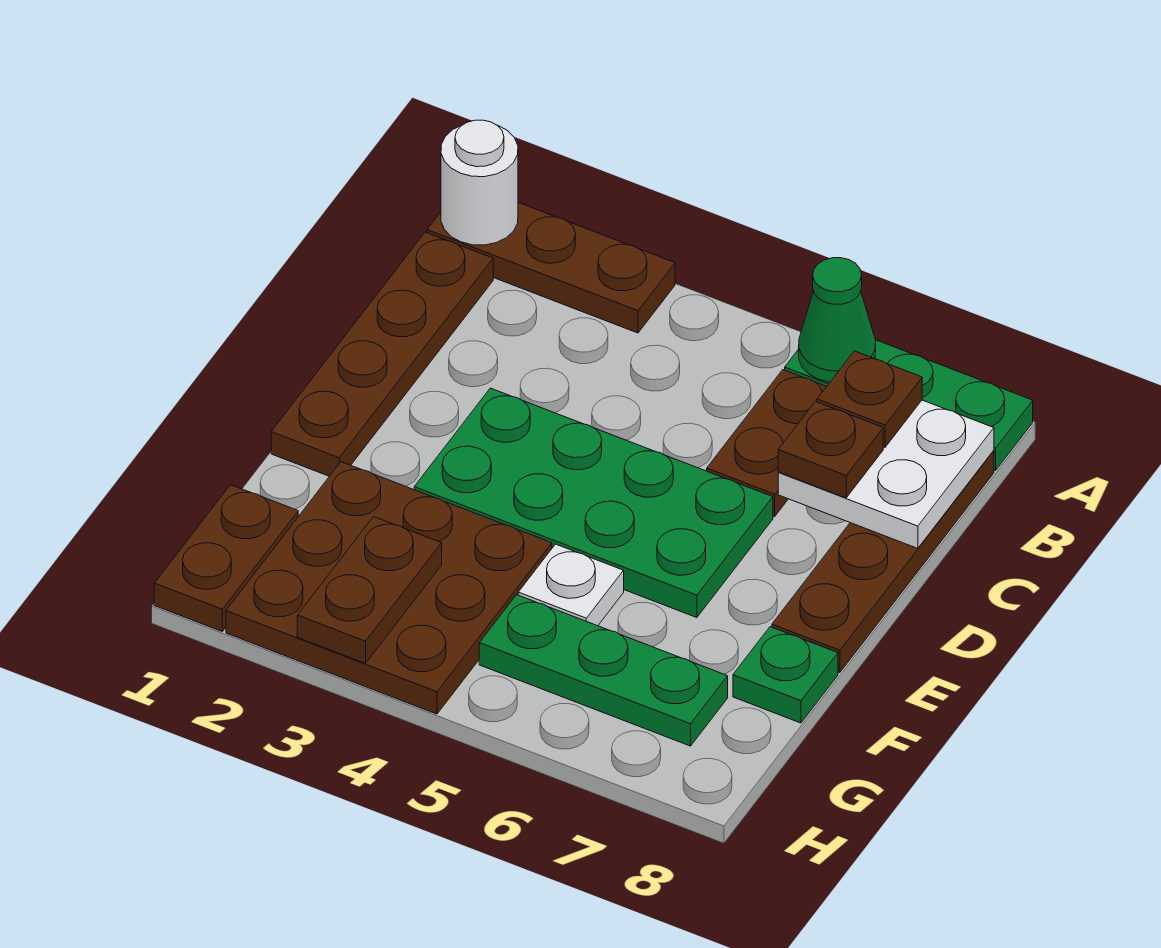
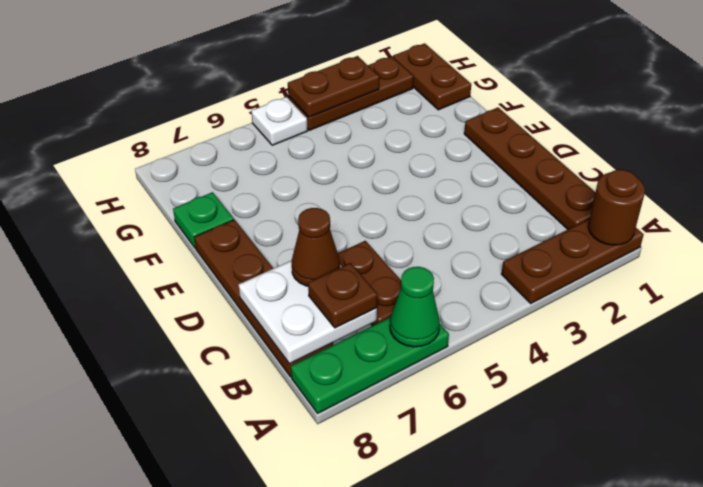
white round brick A1 level 2 -> brown round brick A1 level 2
brown plate C7 level 3 -> brown cone C7 level 3
green plate D3:E6 level 1 -> none
brown plate F2:H4 level 1 -> brown plate H2:H4 level 1
white plate F5 level 1 -> white plate H5 level 1
brown plate G3:H3 level 2 -> brown plate H3:H4 level 2
green plate G5:G7 level 1 -> none

